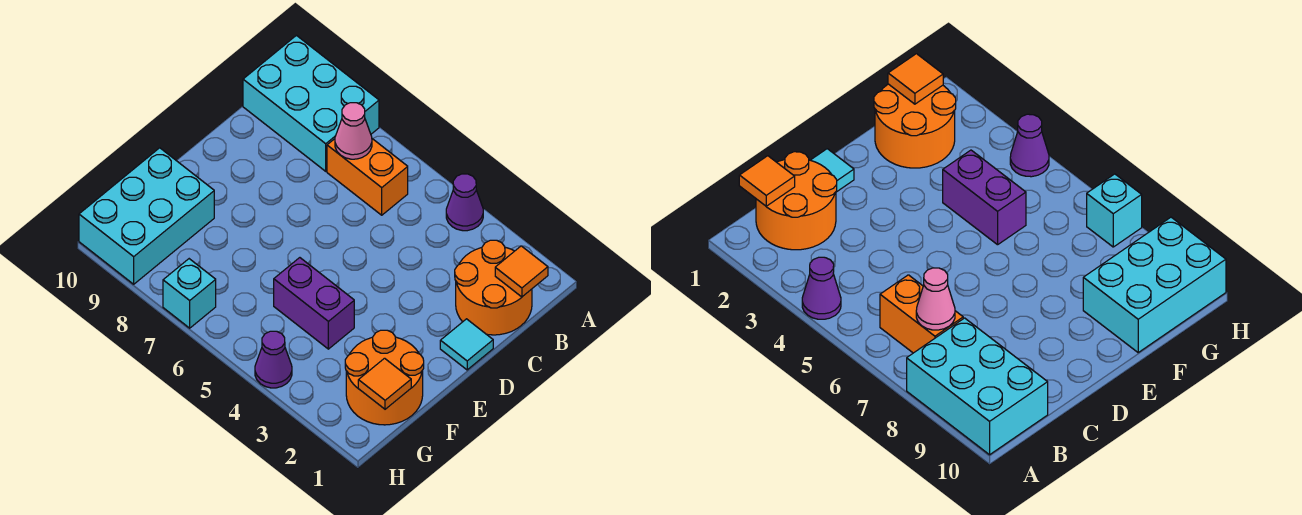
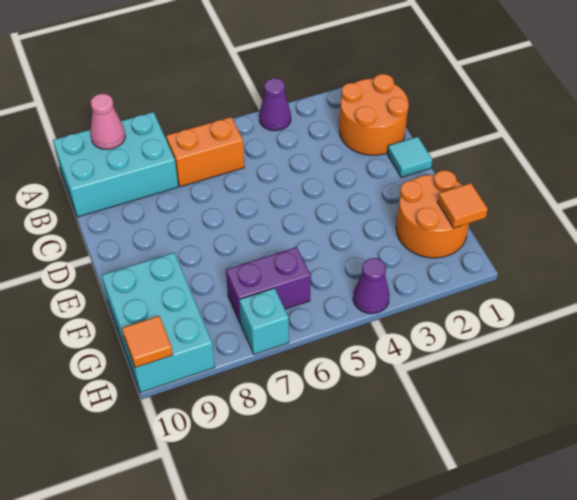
orange tile B1 level 2 -> orange tile H10 level 2
pink cone B7 level 2 -> pink cone A9 level 2
purple brick F4:F5 level 1 -> purple brick G6:G7 level 1

